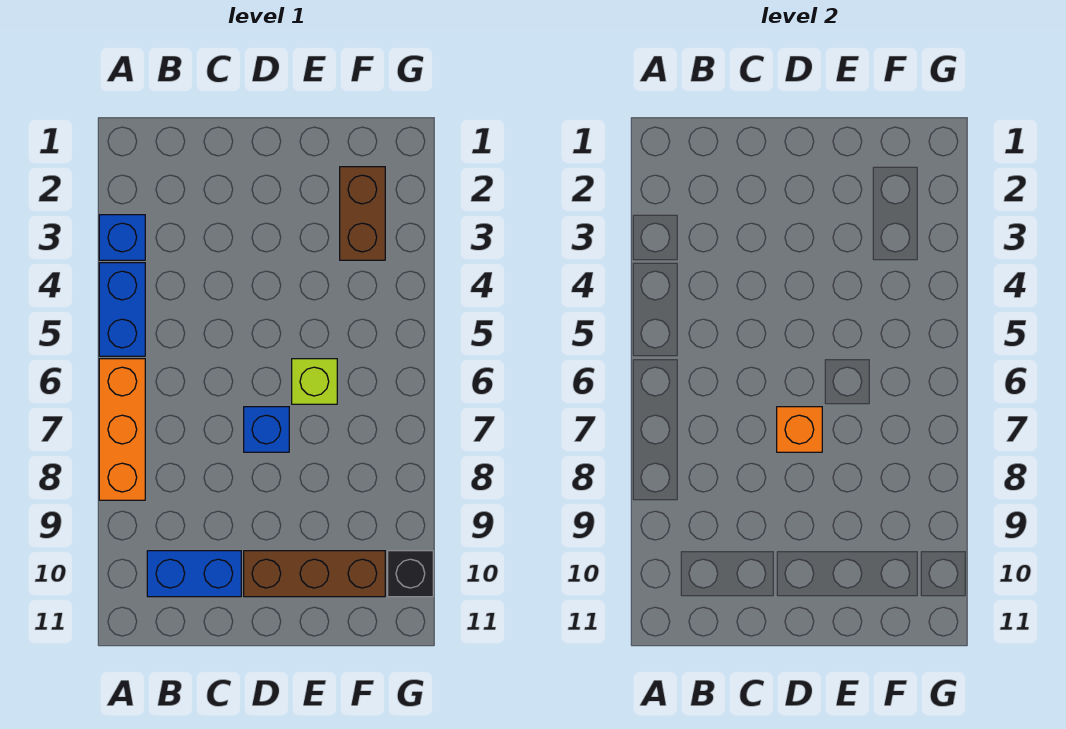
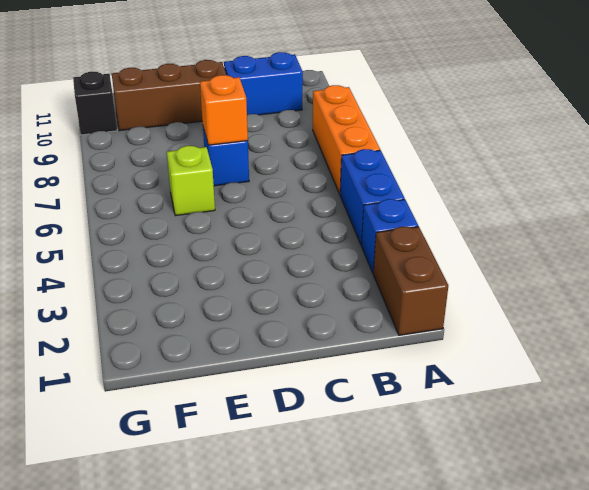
brown brick F2:F3 level 1 -> brown brick A1:A2 level 1

